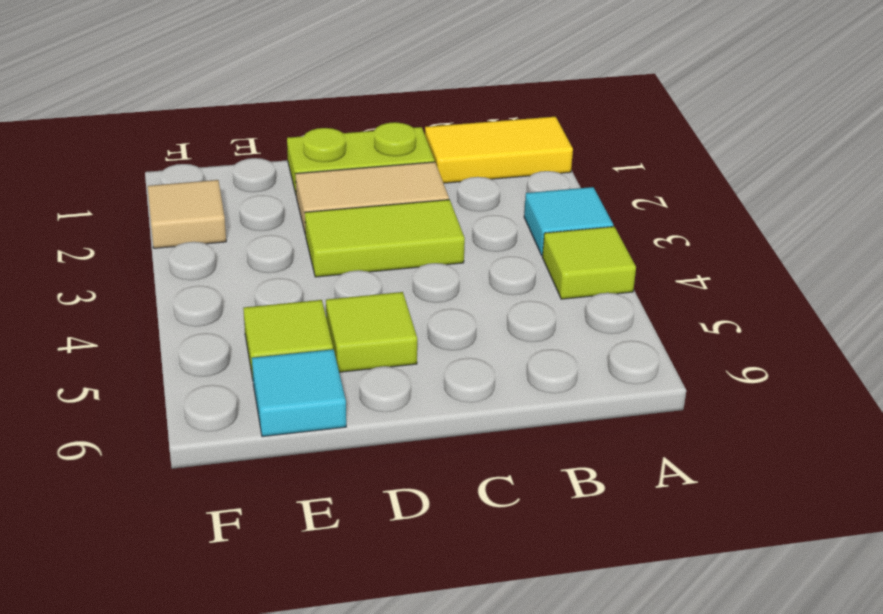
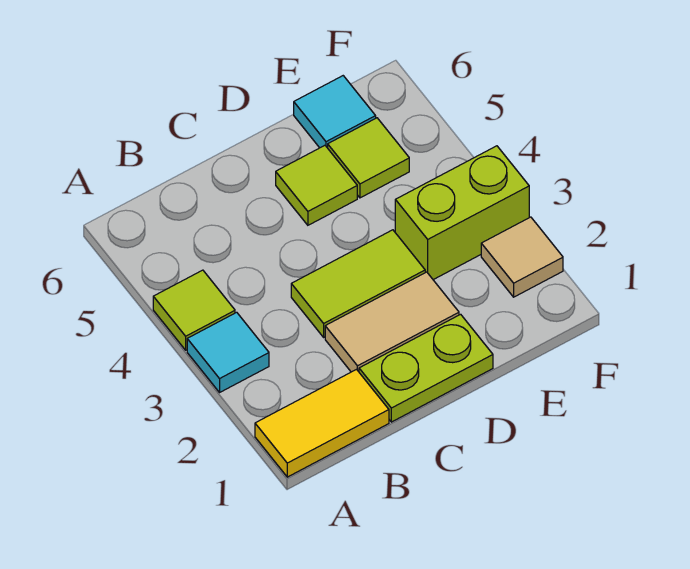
none -> lime brick E3:F3 level 1

